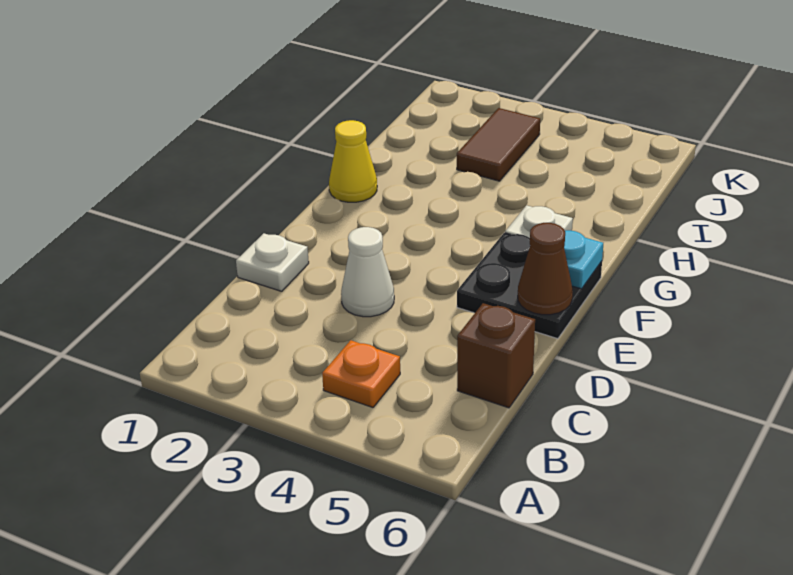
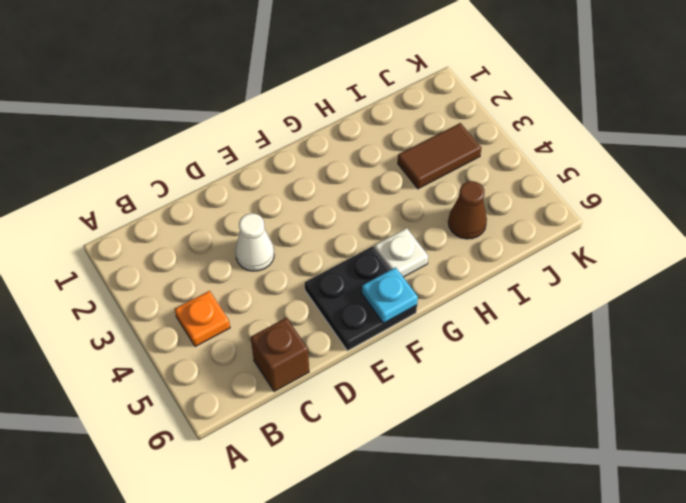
white plate D1 level 1 -> none
brown cone E6 level 2 -> brown cone I5 level 1
yellow cone G1 level 1 -> none

